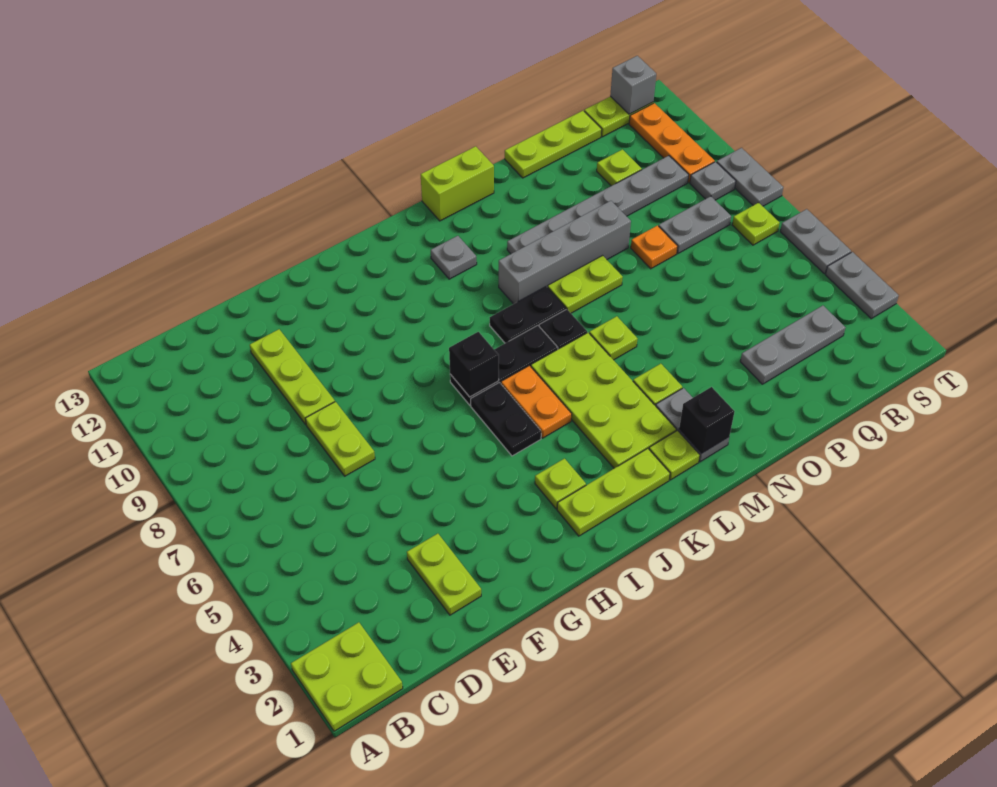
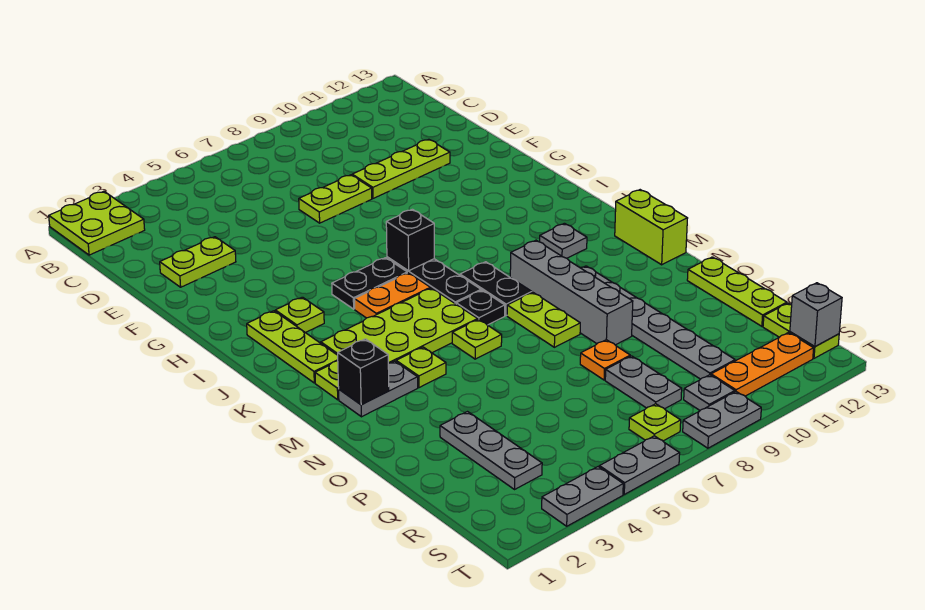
lime plate Q11 level 1 -> none

